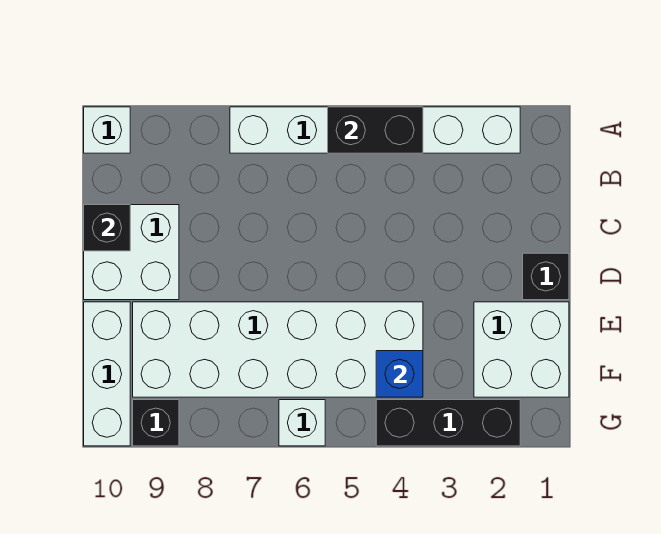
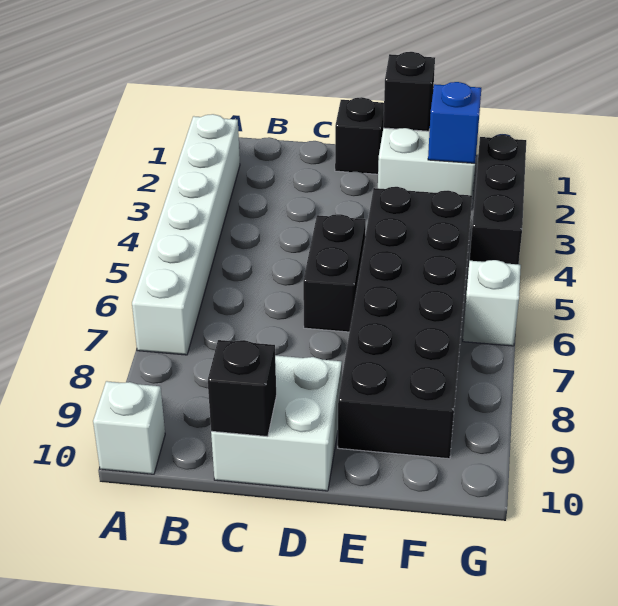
black brick A4:A5 level 2 -> black brick D5:D6 level 1
white brick E4:F9 level 1 -> black brick E4:F9 level 1
white brick E10:G10 level 1 -> none
blue brick F4 level 2 -> blue brick F2 level 2
black brick G9 level 1 -> black brick E1 level 2

